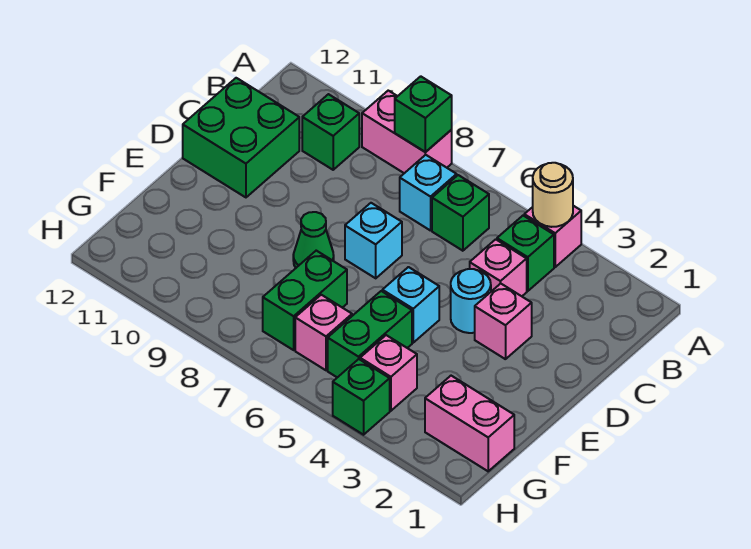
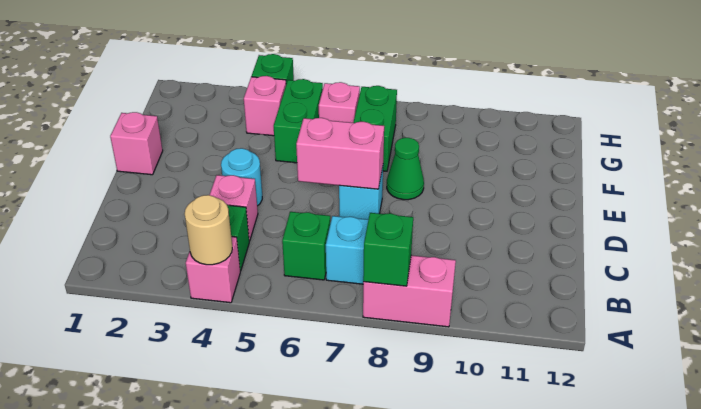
green brick B10 level 1 -> none
green brick C11:D12 level 1 -> none
pink brick D3 level 1 -> pink brick E1 level 1
cyan brick E5 level 1 -> none
pink brick G1:G2 level 1 -> pink brick D6:D7 level 2

